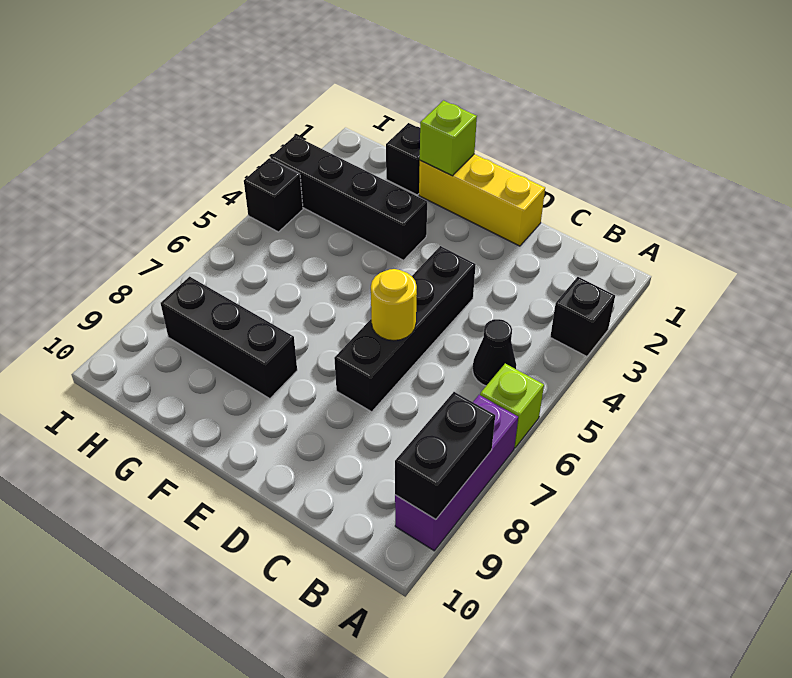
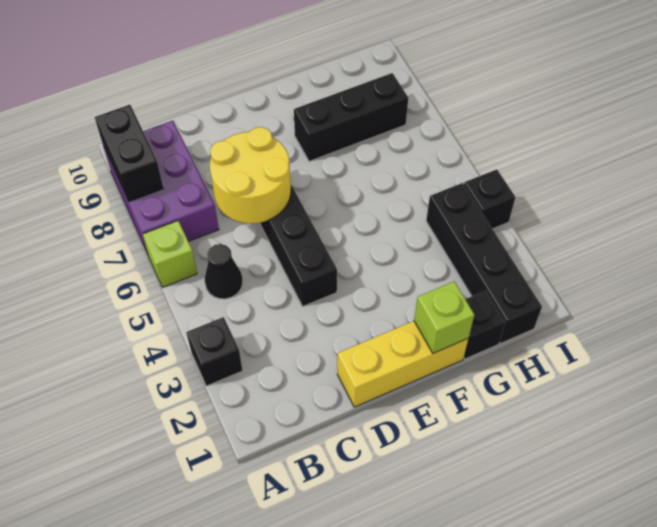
purple brick A7:A9 level 1 -> purple brick A7:B9 level 1
yellow round brick D6 level 2 -> yellow round brick C6:D7 level 2
black brick F3:I3 level 1 -> black brick H1:H4 level 1

